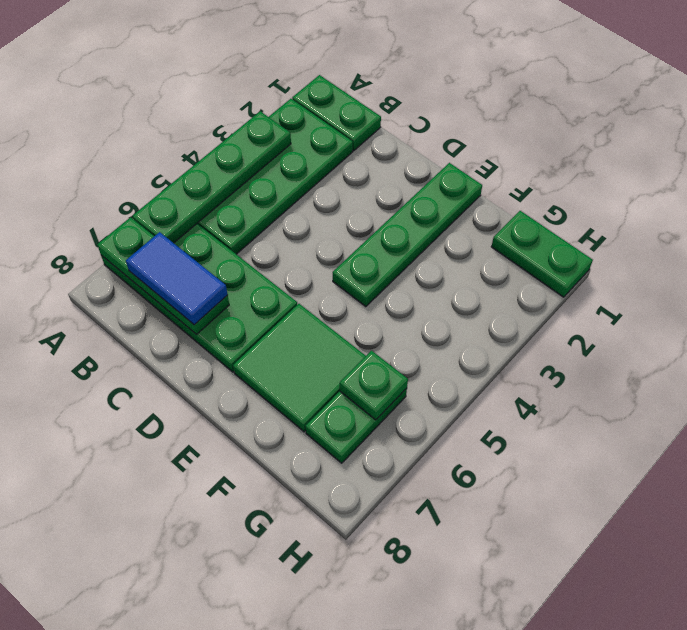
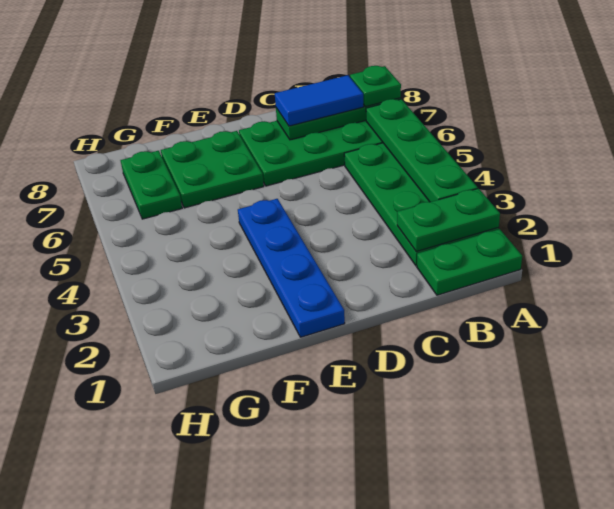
green plate E1:E4 level 1 -> blue plate E1:E4 level 1
green tile E6:F7 level 1 -> green plate E6:F7 level 1
green plate G1:H1 level 1 -> green plate A2:B2 level 2
green plate G6 level 2 -> green plate A7 level 3

